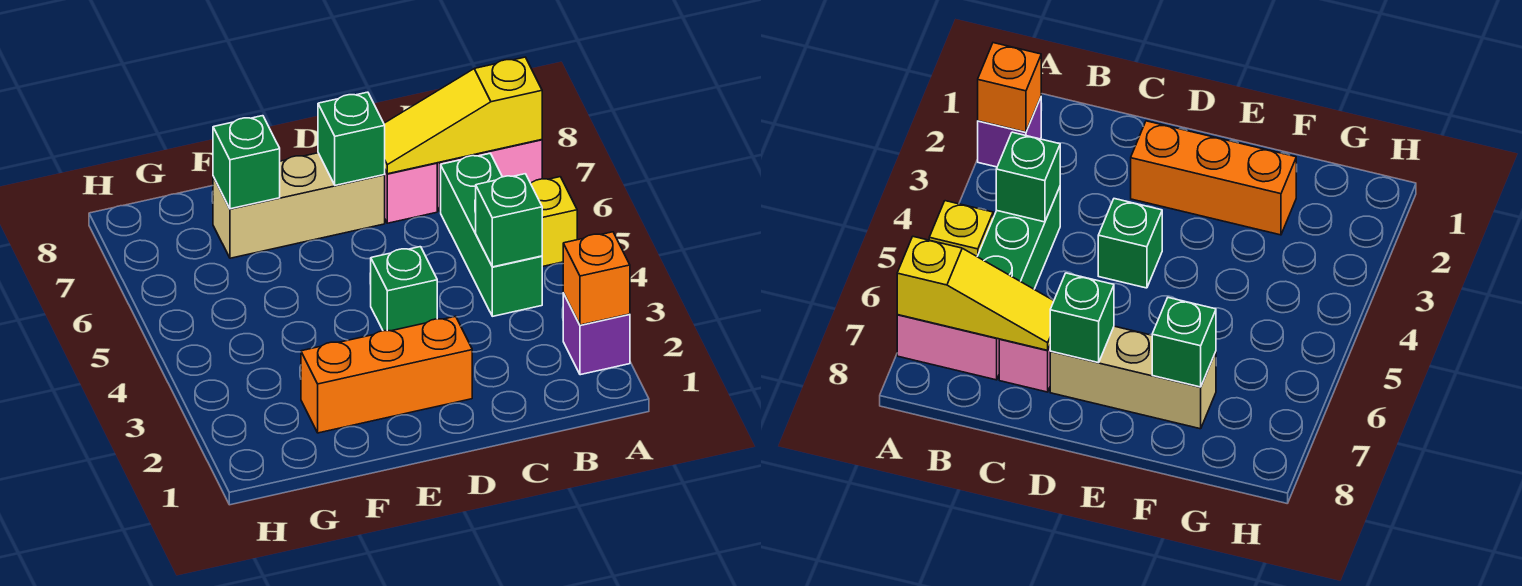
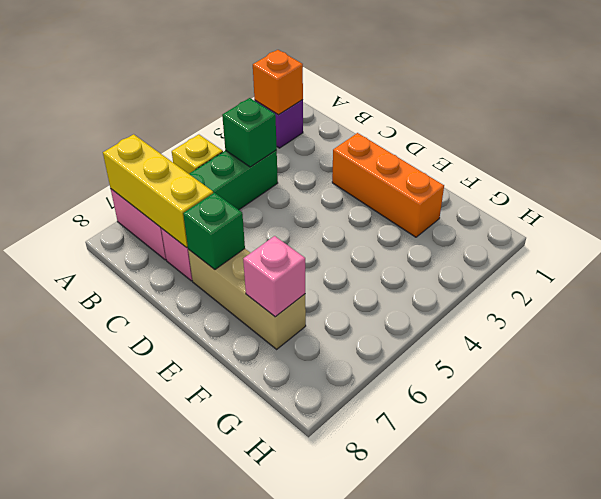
yellow slope A7:C7 level 2 top A -> yellow brick A7:C7 level 2
green brick D4 level 1 -> none
green brick F7 level 2 -> pink brick F7 level 2

